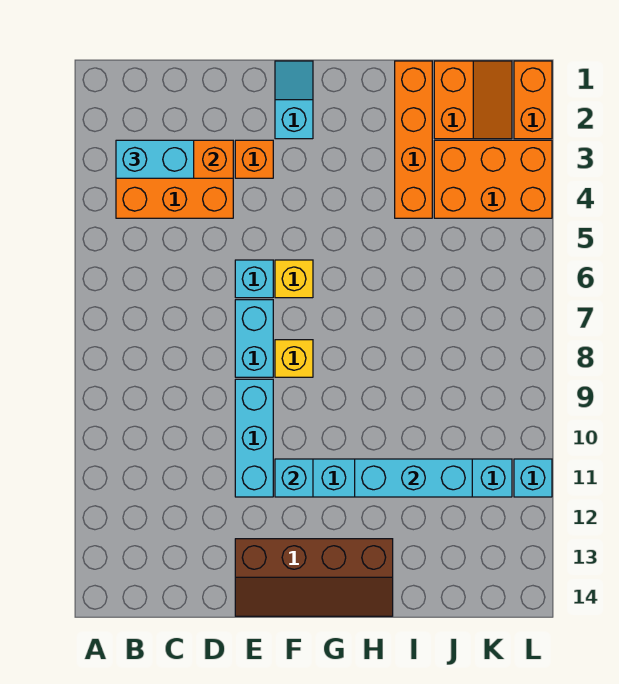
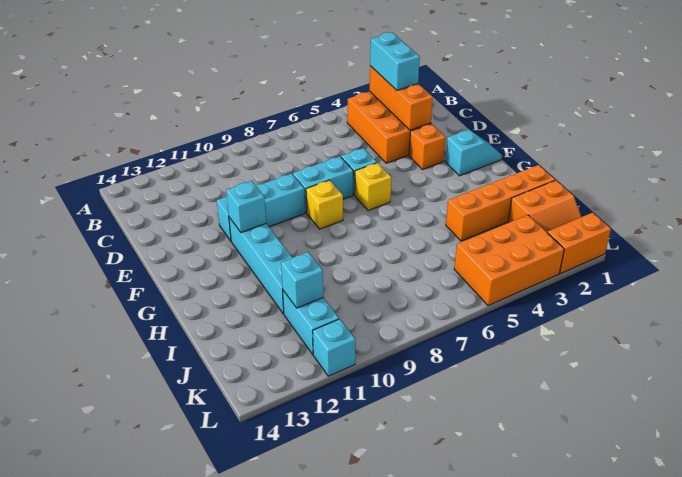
brown slope E13:H14 level 1 top 13 -> none
cyan brick H11:J11 level 2 -> cyan brick J11 level 2
orange brick J3:L4 level 1 -> orange brick K3:L5 level 1

